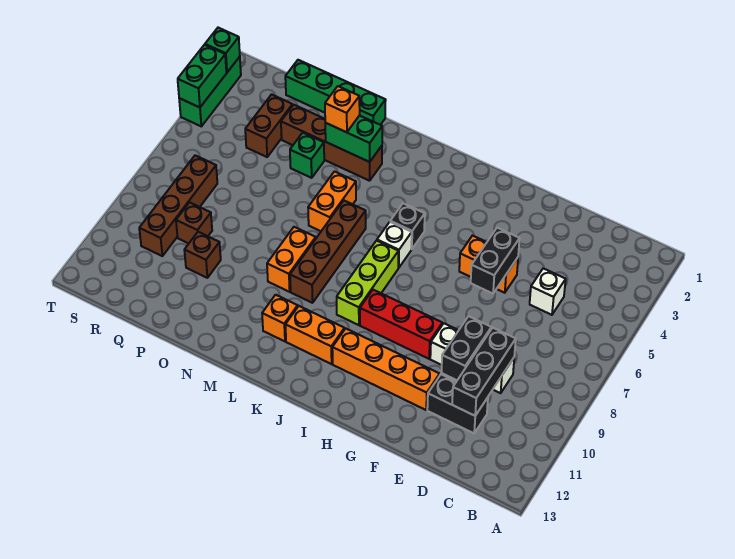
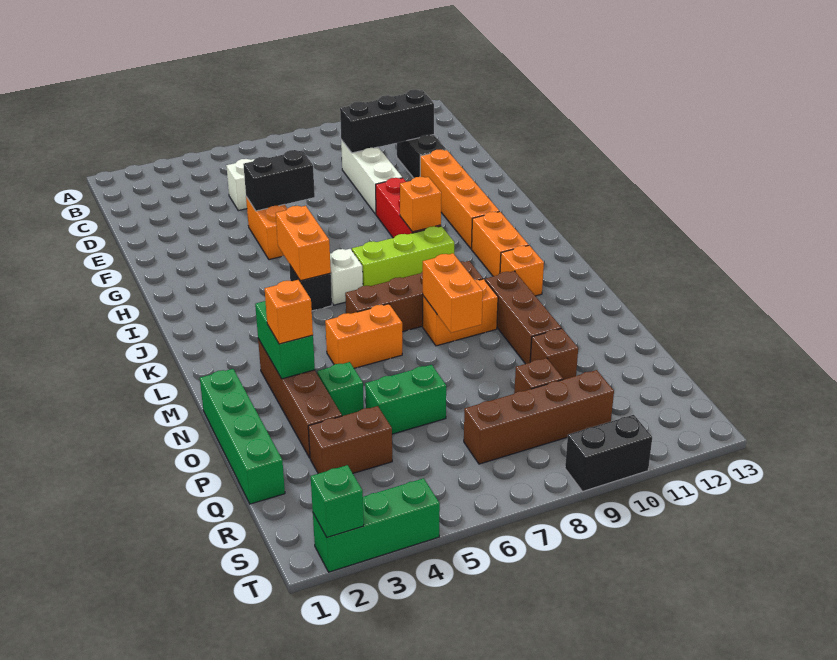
black brick E9:E10 level 2 -> black brick T9:T10 level 1
none -> orange brick I5:J5 level 2
none -> orange brick I9 level 2
none -> orange brick M8:N8 level 2
none -> brown brick M10:O10 level 1
green brick T3:T4 level 2 -> green brick P5:P6 level 1

